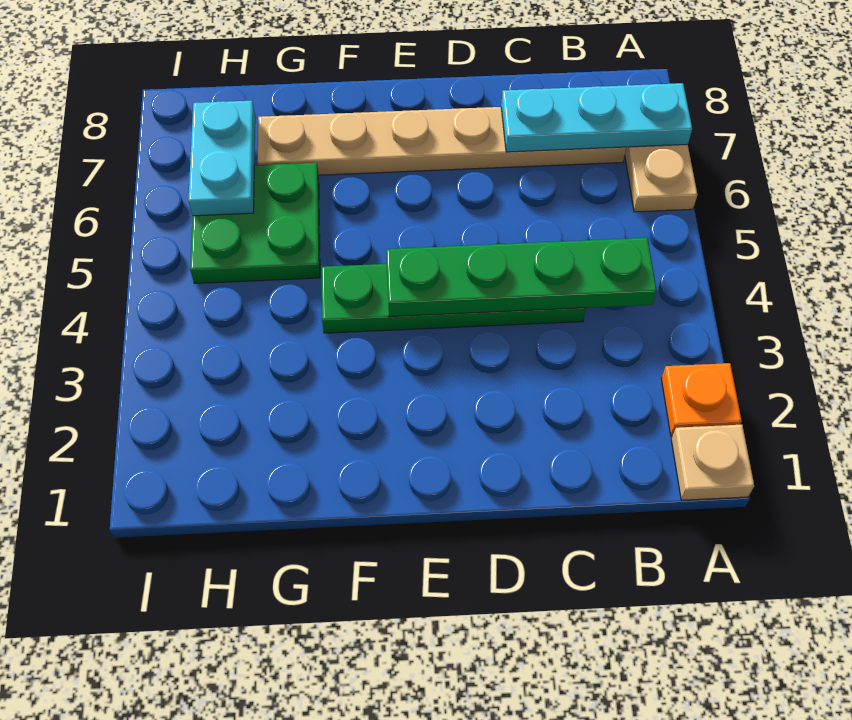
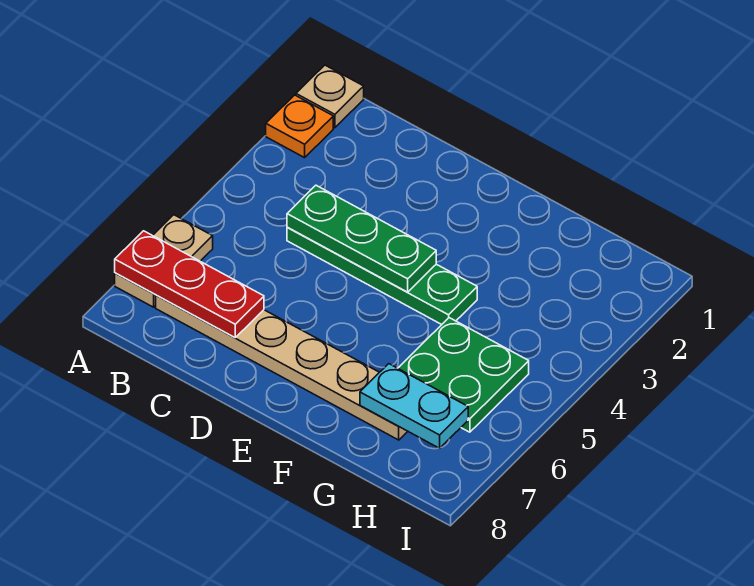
cyan plate A7:C7 level 2 -> red plate A7:C7 level 2
green plate B4:E4 level 2 -> green plate C4:E4 level 2
cyan plate H6:H7 level 2 -> cyan plate G7:H7 level 2

